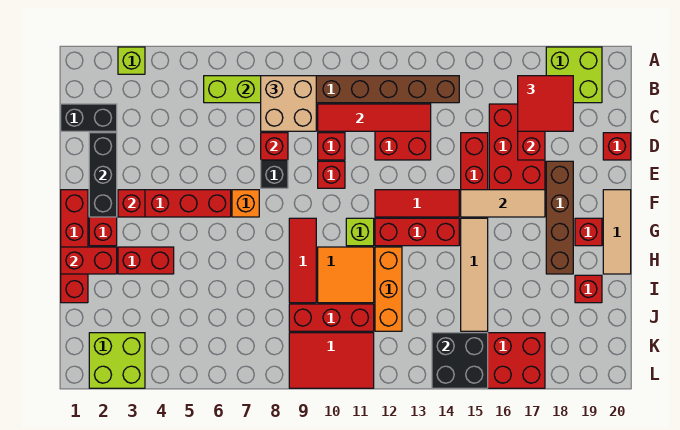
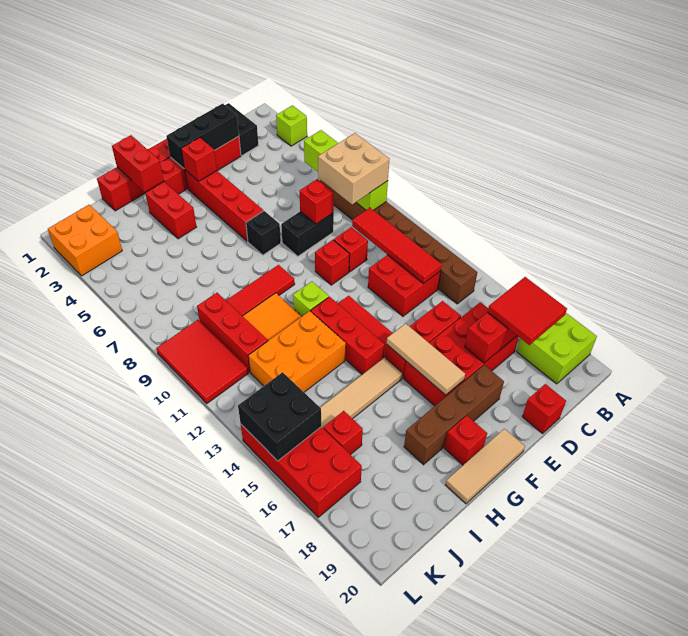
orange brick F7 level 1 -> black brick F7 level 1
orange brick H12:J12 level 1 -> orange brick H12:J13 level 1
red brick I19 level 1 -> red brick J16 level 1
lime brick K2:L3 level 1 -> orange brick K2:L3 level 1

